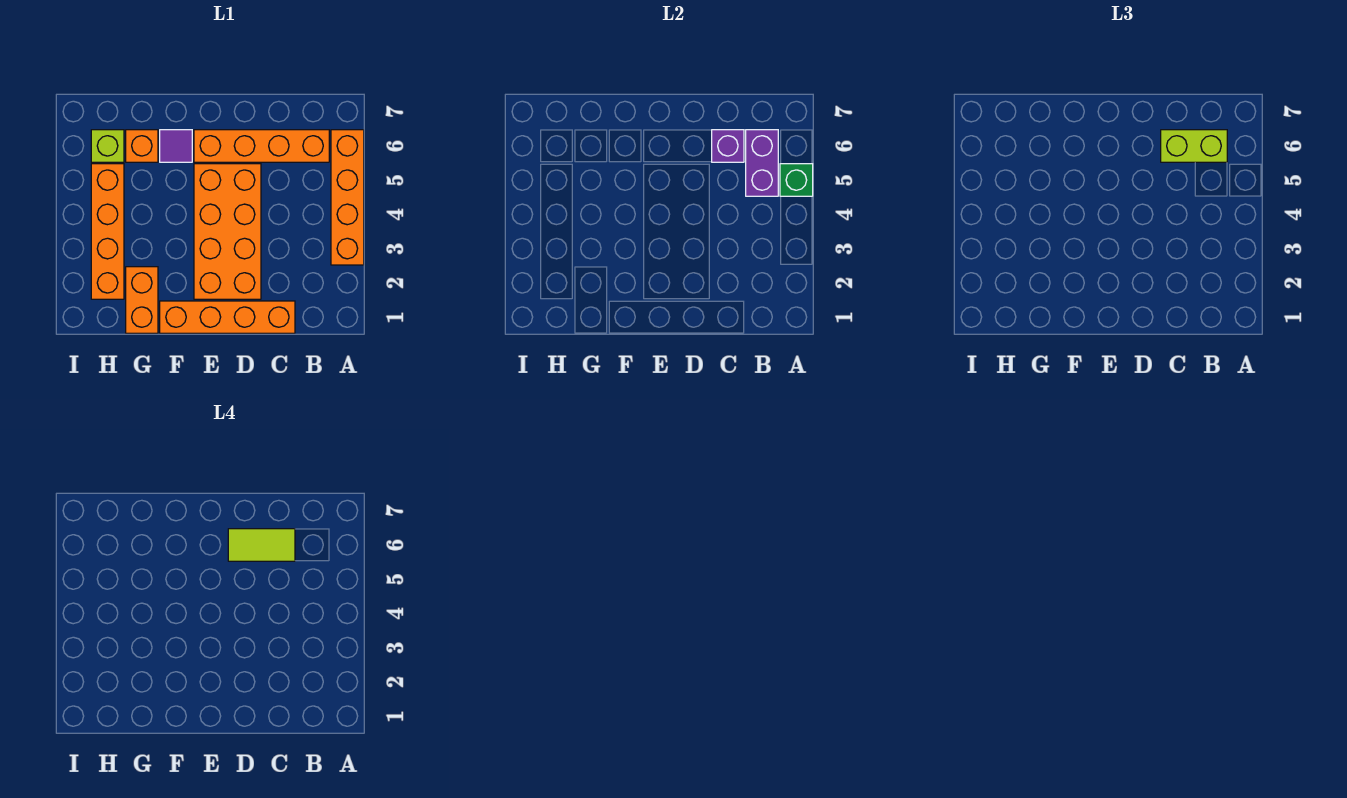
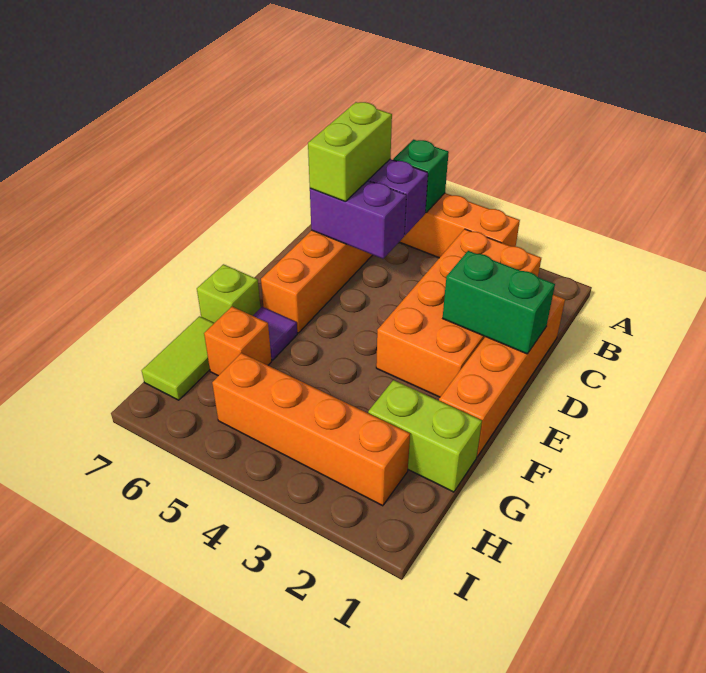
purple brick C6 level 2 -> purple brick C5:C6 level 2
lime tile C6:D6 level 4 -> lime tile G7:H7 level 1
none -> green brick D1:D2 level 2
orange brick D2:E5 level 1 -> orange brick B2:E3 level 1
orange brick G1:G2 level 1 -> lime brick G1:G2 level 1
lime brick H6 level 1 -> lime brick F7 level 1

